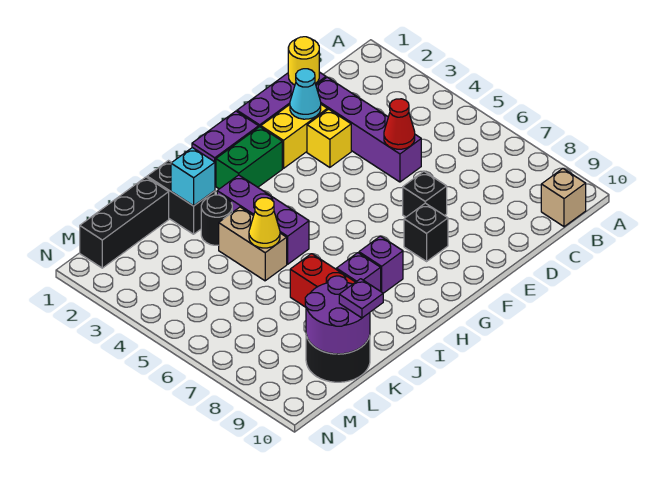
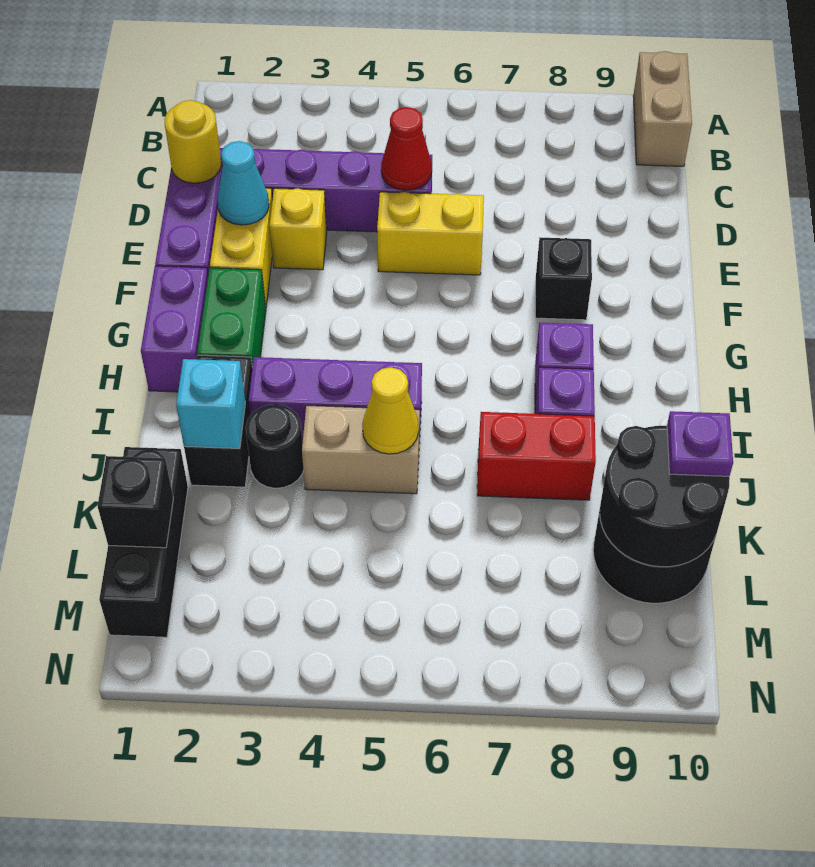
tan brick B10 level 1 -> tan brick A10:B10 level 1
none -> yellow brick E5:E6 level 1
black brick E7 level 1 -> black brick L1 level 2
black brick J1:J2 level 1 -> black brick I2:J2 level 1
purple round brick K9:L10 level 2 -> black round brick K9:L10 level 2

